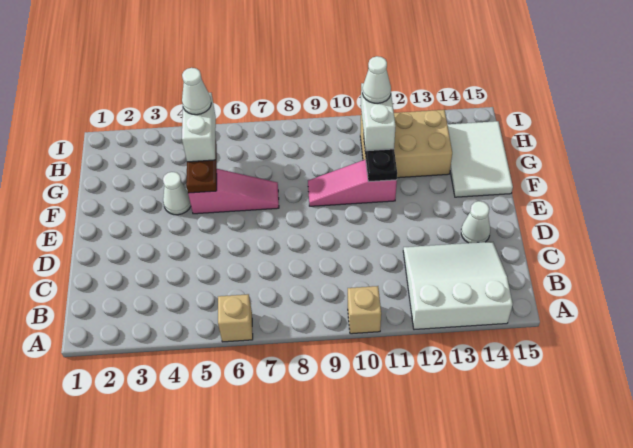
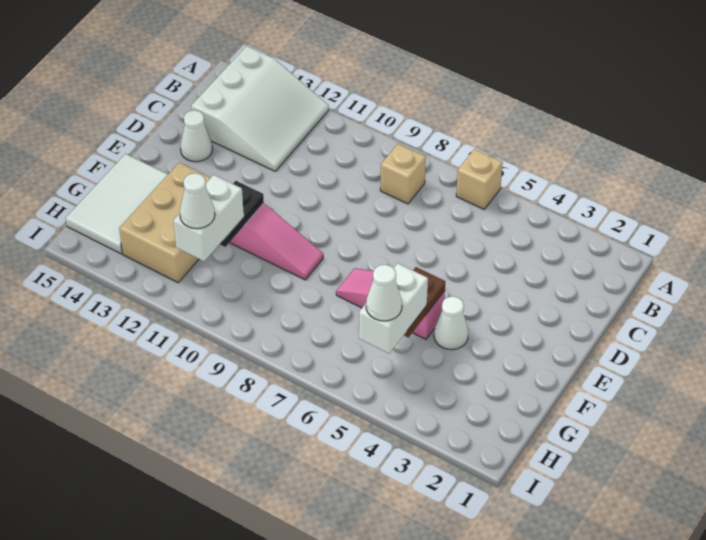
tan brick A10 level 1 -> tan brick B8 level 1
white slope A12:C14 level 1 top A -> white slope A12:C14 level 1 top 14
tan brick G11:H13 level 1 -> tan brick F12:H13 level 1

